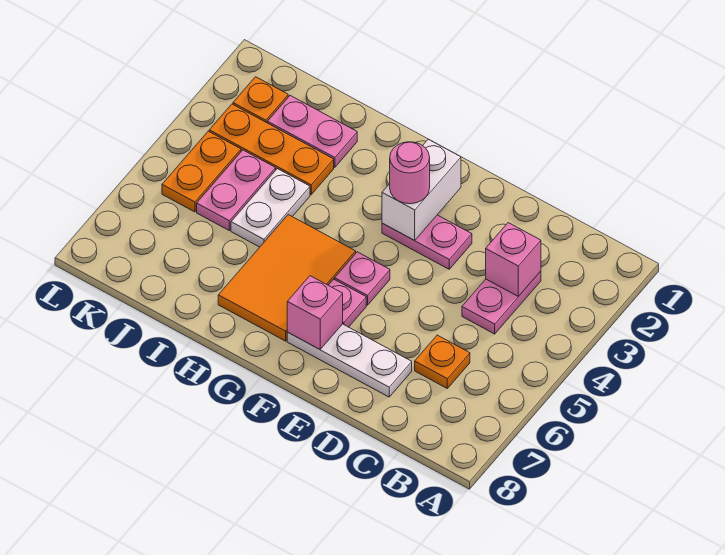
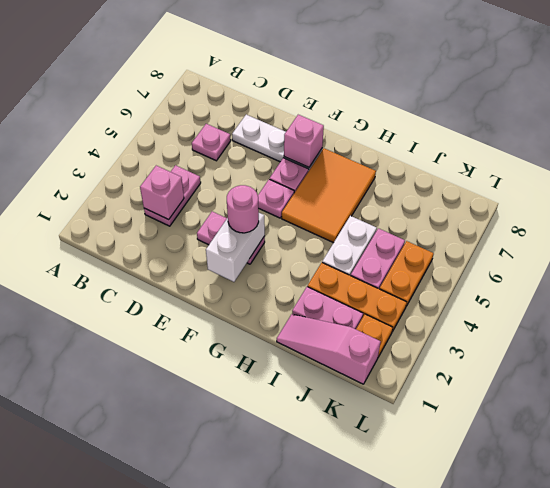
orange plate C6 level 1 -> pink plate C6 level 1
none -> pink slope I1:K1 level 1 top K

